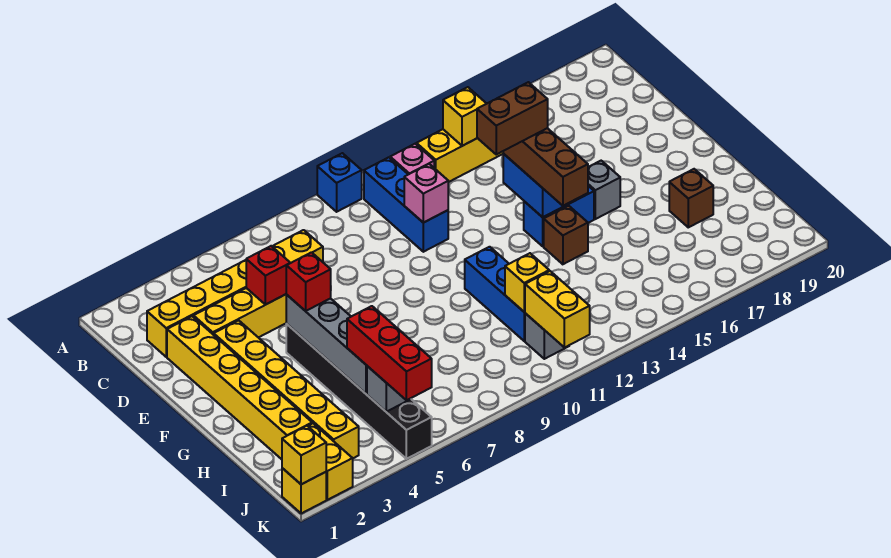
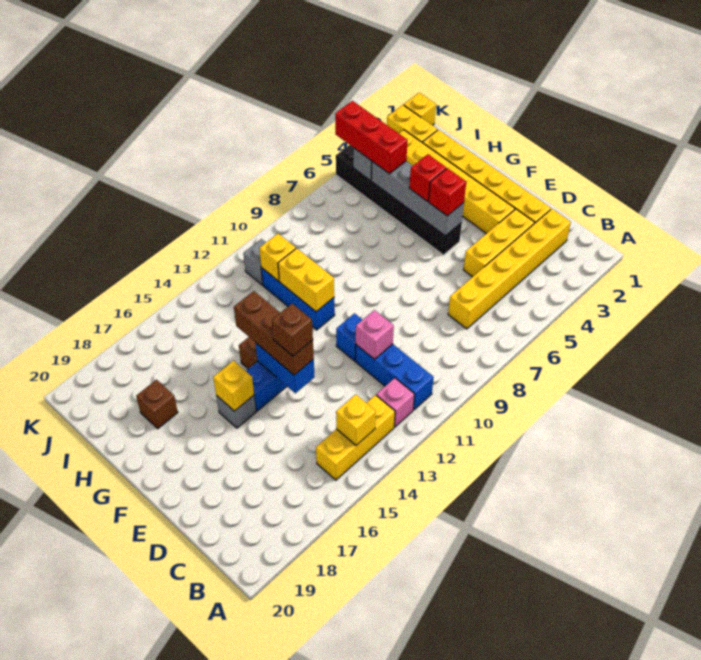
blue brick A10 level 1 -> blue brick E11 level 1
red brick D5 level 2 -> red brick G5 level 3
brown brick E13:E14 level 4 -> brown brick E14 level 4
yellow brick J11:K11 level 2 -> yellow brick G11:H11 level 2
yellow brick K1 level 2 -> yellow brick F16 level 2

